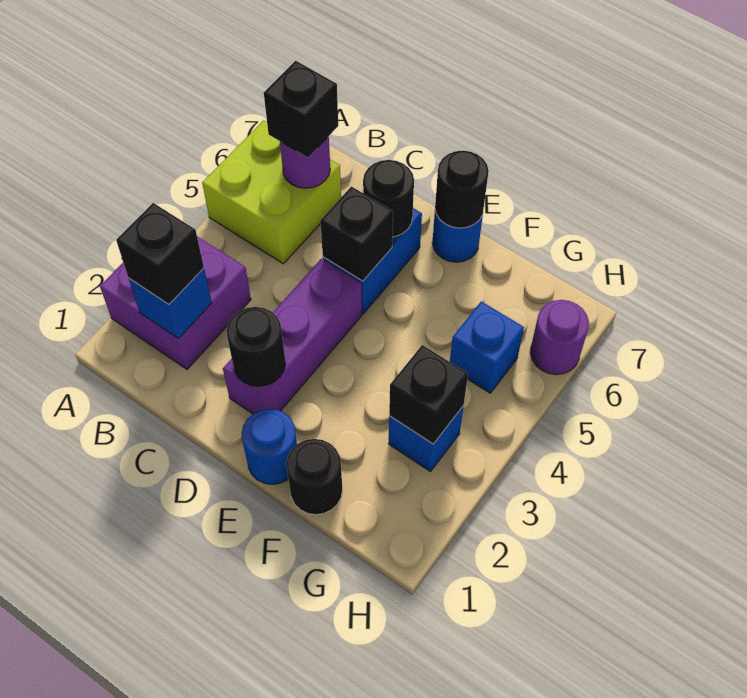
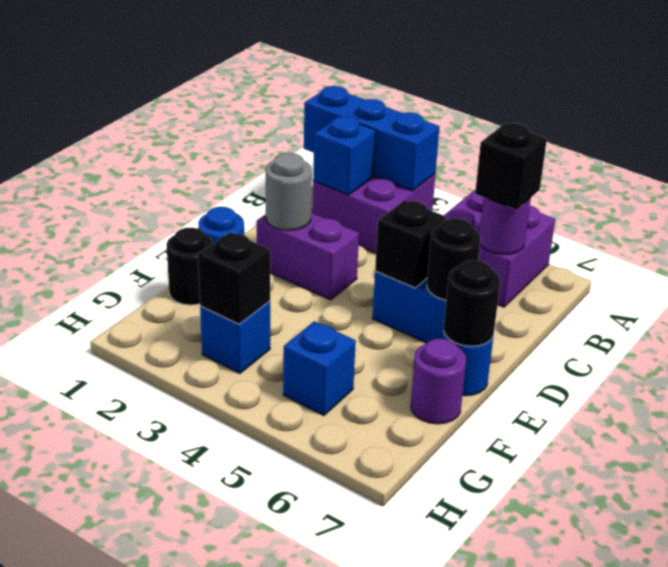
none -> blue brick A1:A3 level 2
lime brick A5:B6 level 1 -> purple brick A5:B6 level 1
black brick B2 level 3 -> none
purple brick D2:D4 level 1 -> purple brick D2:D3 level 1
black round brick D2 level 2 -> grey round brick D2 level 2
purple round brick H6 level 1 -> purple round brick F7 level 1

